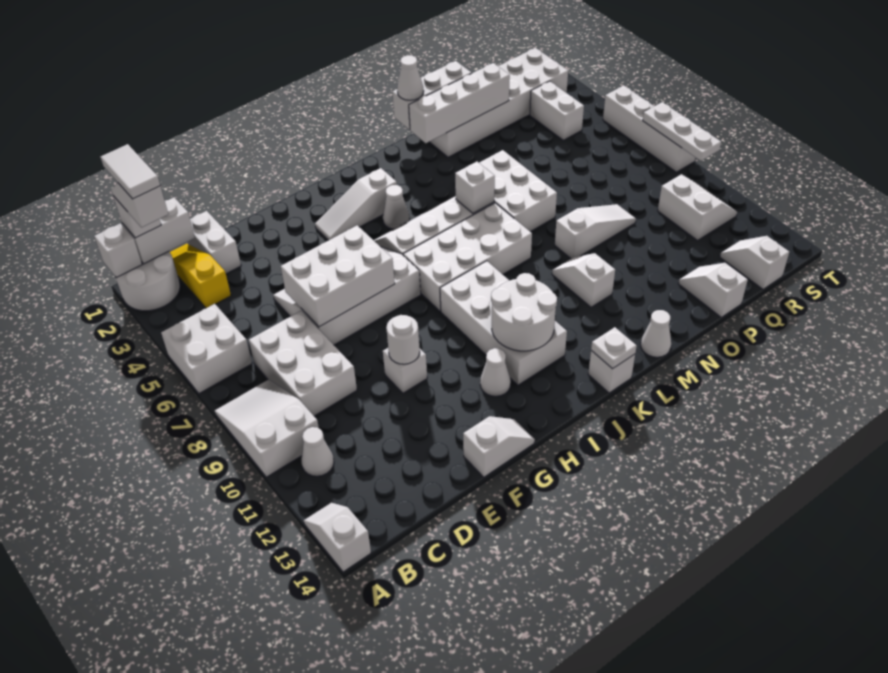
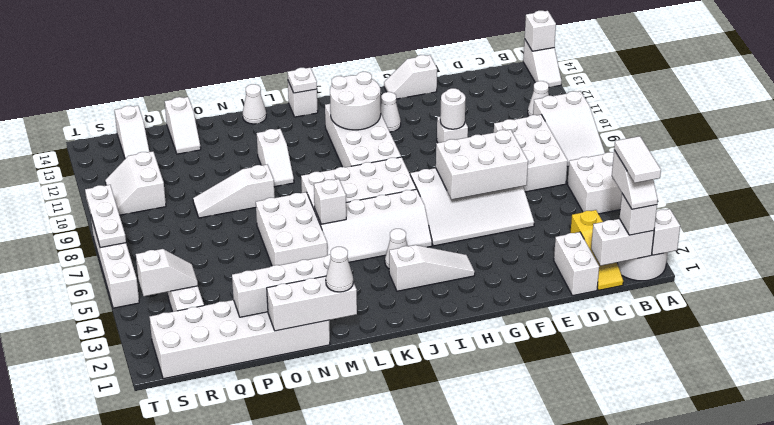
none -> white brick A14 level 2
none -> white slope R4:S4 level 2 top S

